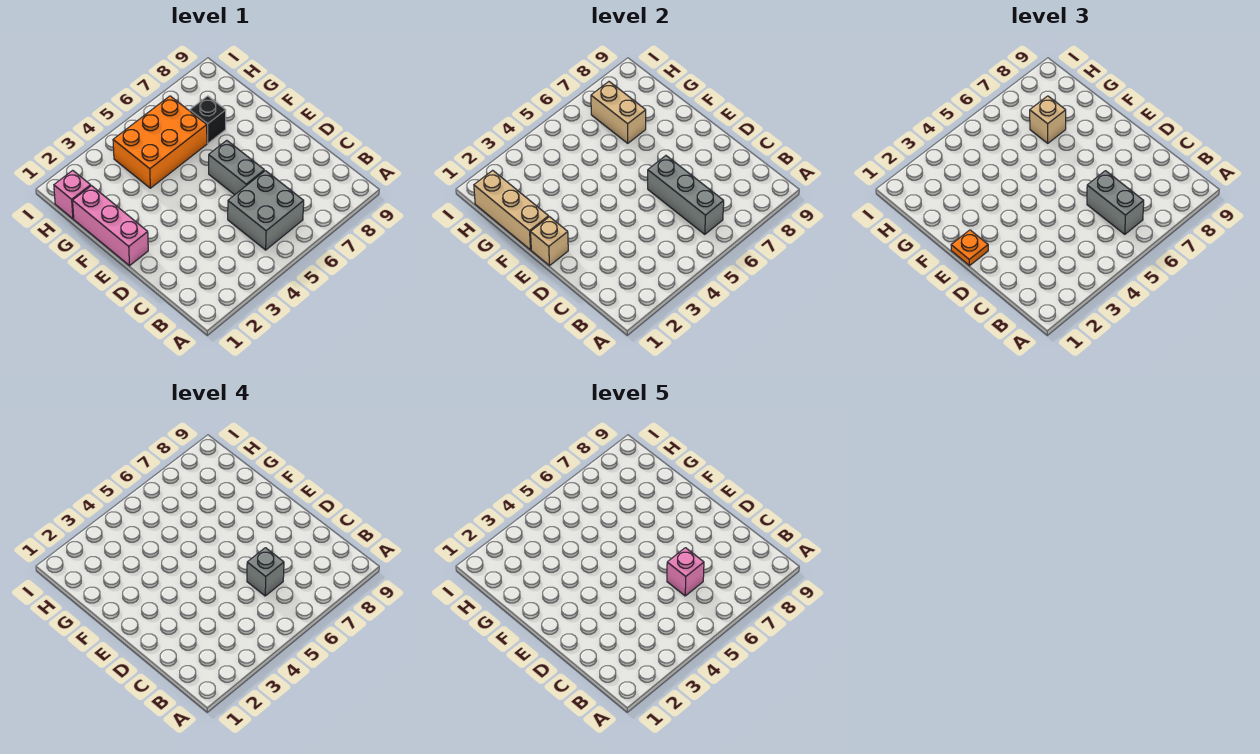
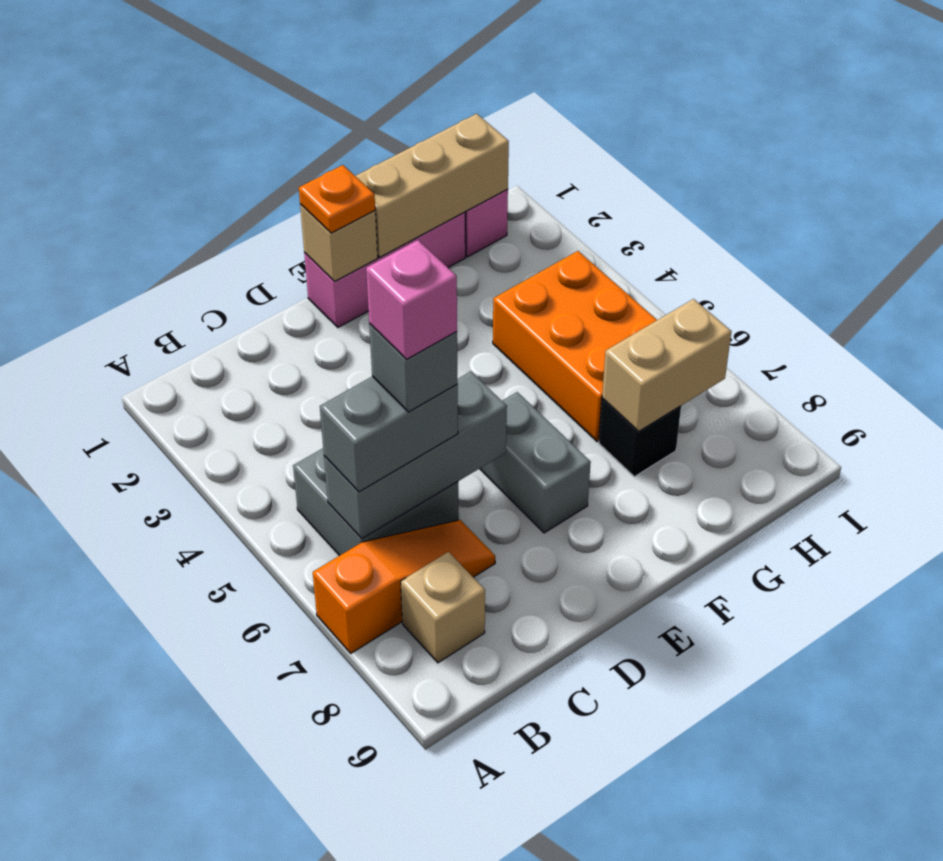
none -> orange slope A7:C7 level 1 top A
grey brick D6:E6 level 1 -> grey brick E6:E7 level 1
tan brick G7 level 3 -> tan brick B8 level 1

